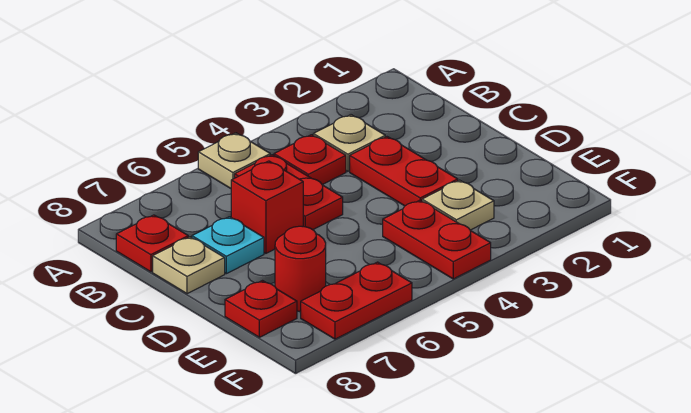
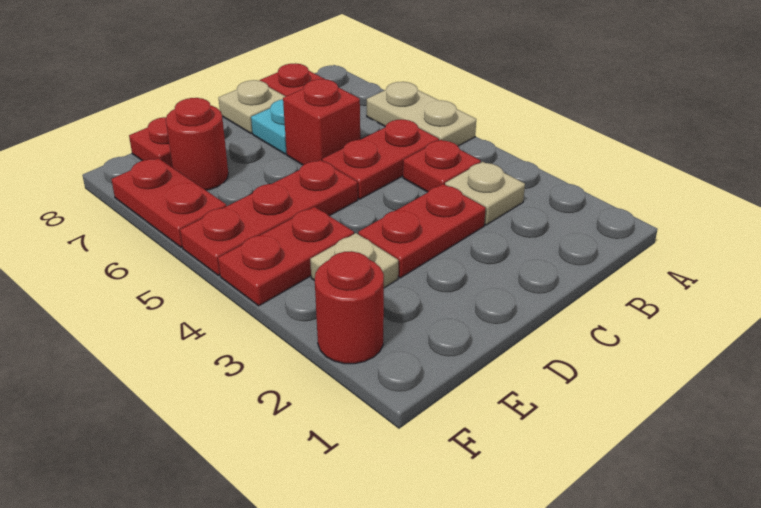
tan plate A5 level 1 -> tan plate A5:A6 level 1
none -> red plate D5:F5 level 1
none -> red round brick F2 level 1

